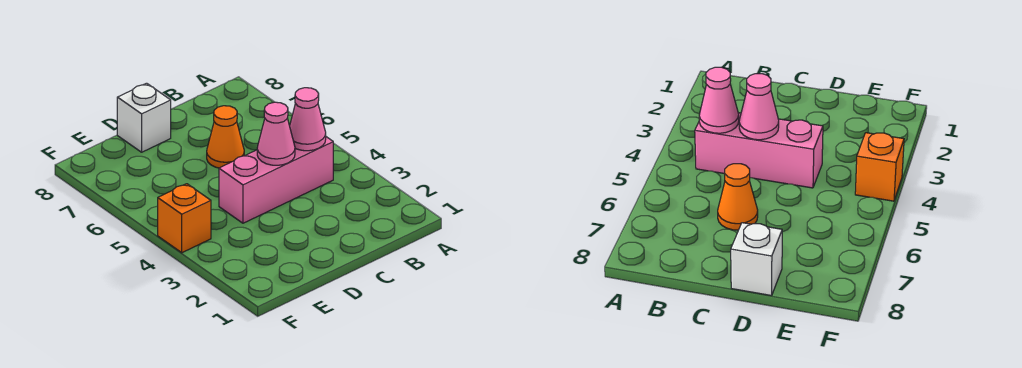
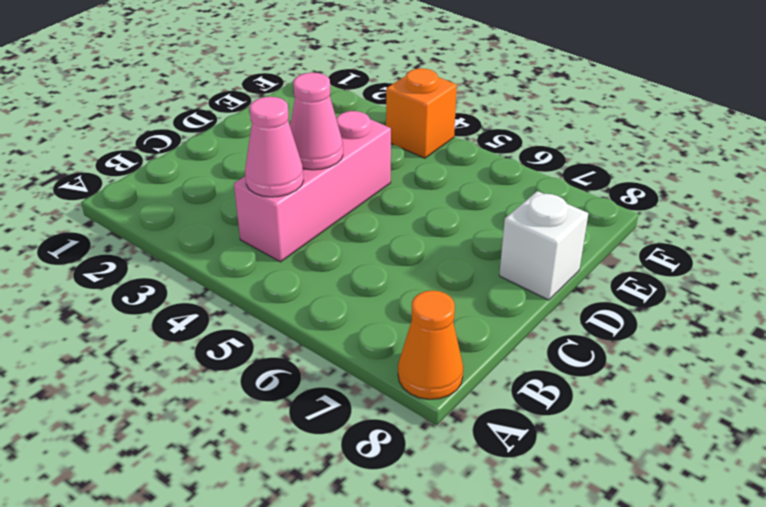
orange cone C6 level 1 -> orange cone A8 level 1

